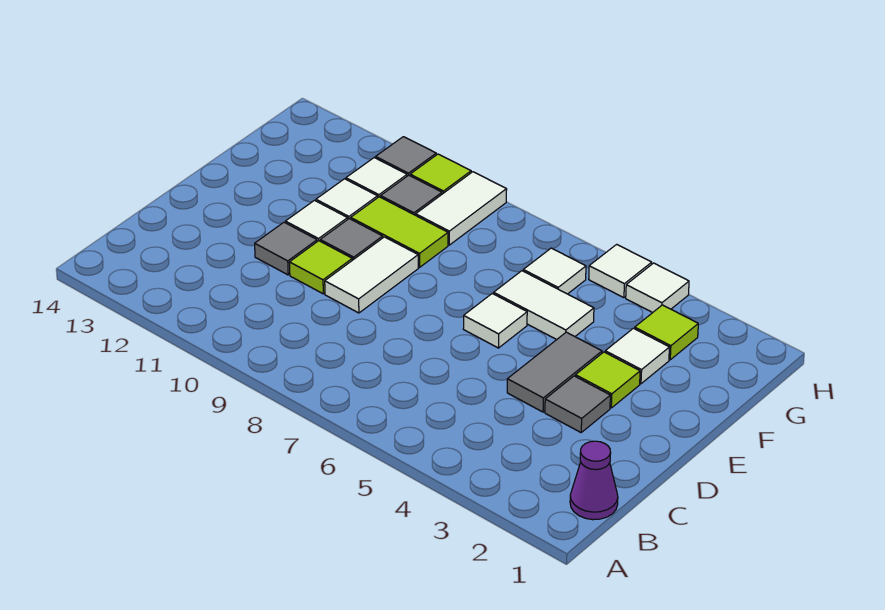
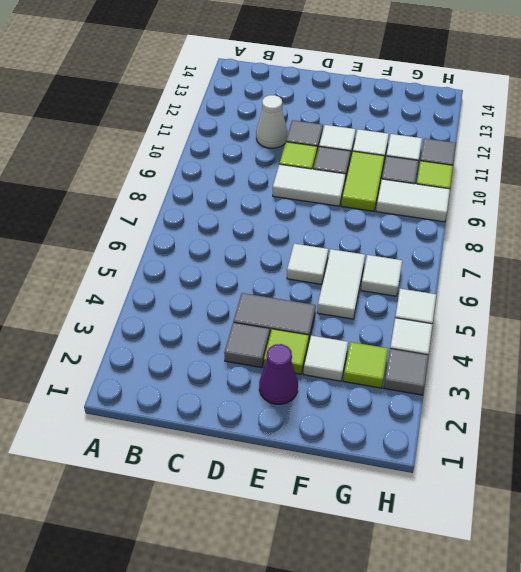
purple cone B1 level 1 -> purple cone E2 level 1
none -> white cone C11 level 1
none -> grey tile H3 level 1

